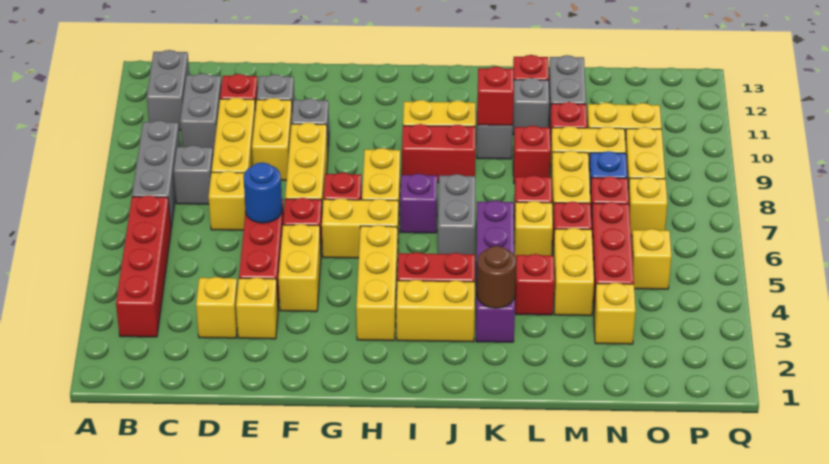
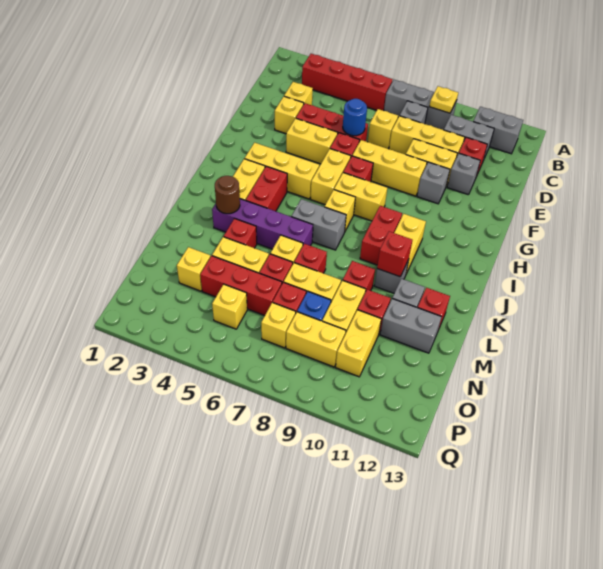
none -> yellow plate B9 level 2
purple brick I7 level 1 -> yellow brick I7 level 1

